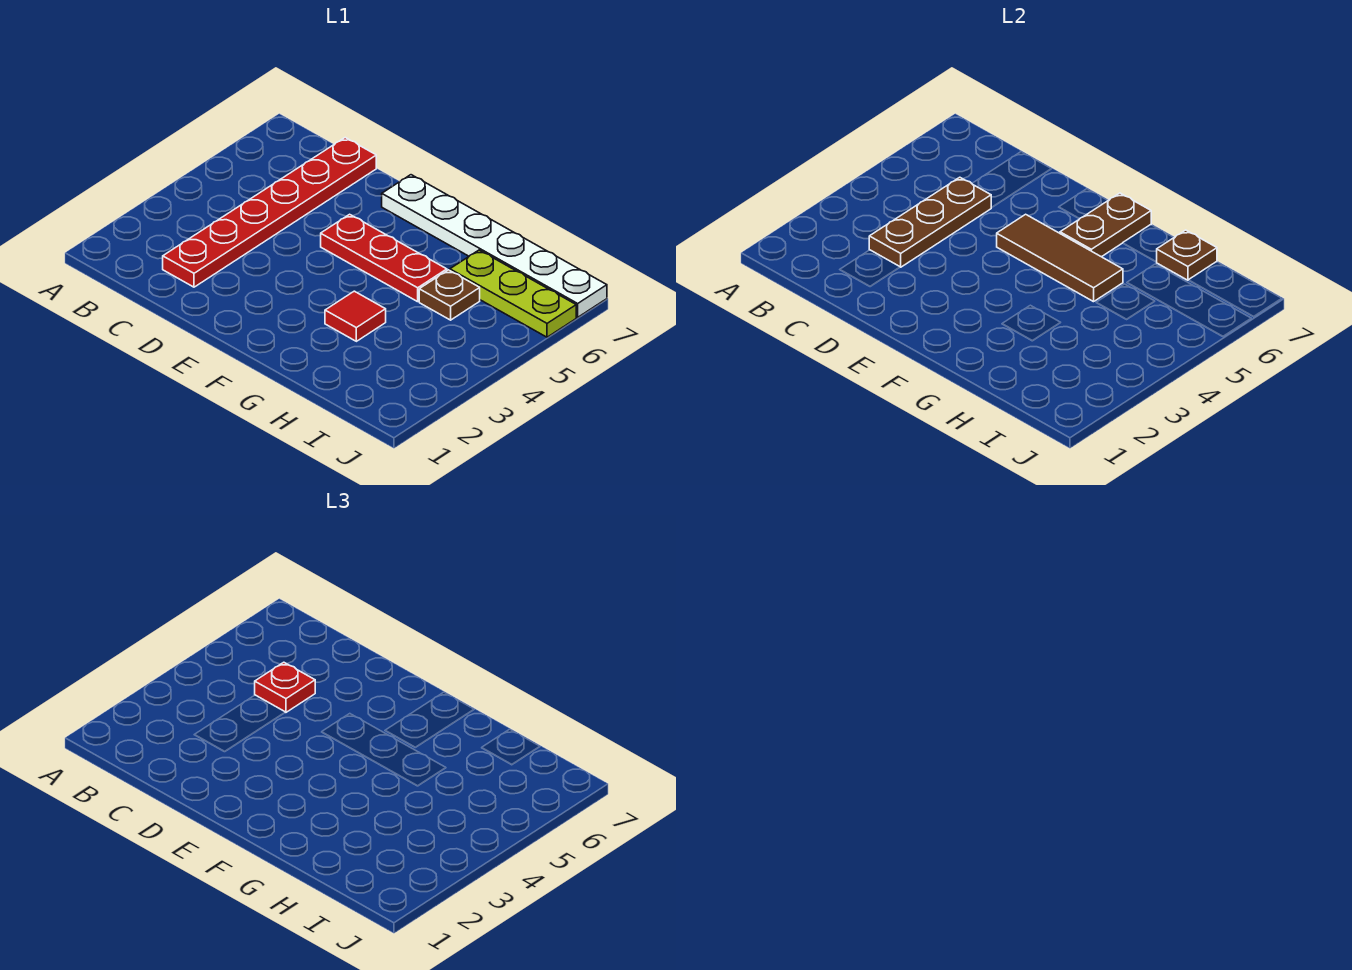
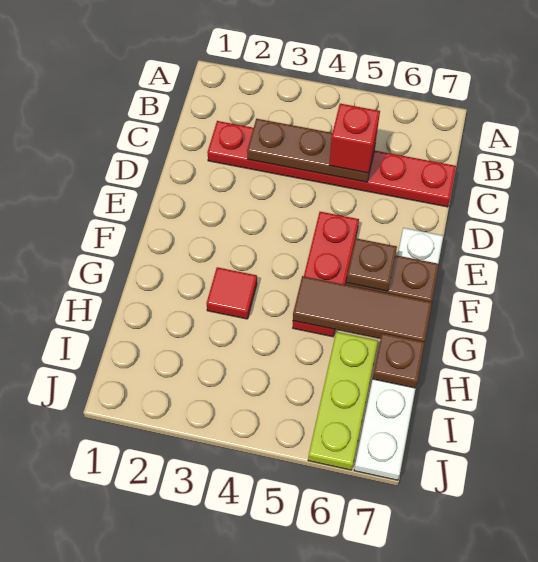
red plate C5 level 3 -> red brick C5 level 3
brown tile E5:G5 level 2 -> brown tile G5:G7 level 2
brown plate H5 level 1 -> brown plate F6 level 3

